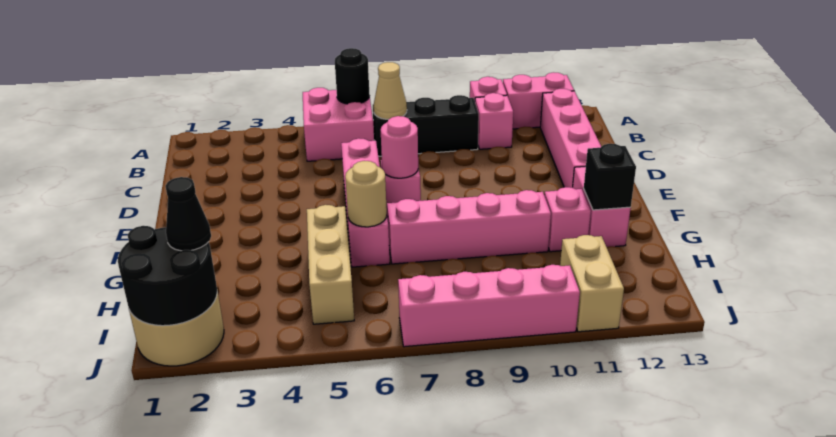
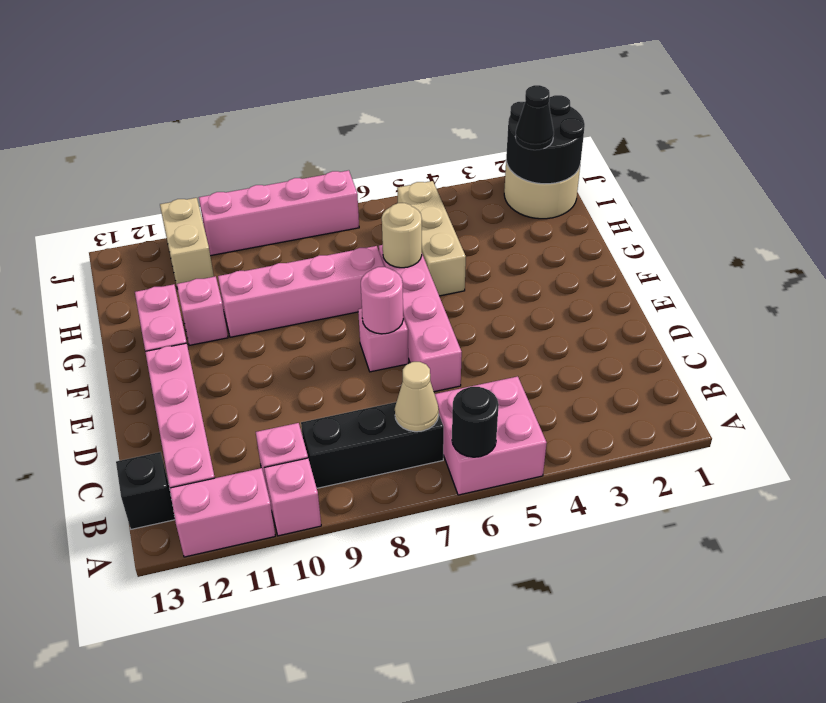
black brick G12 level 2 -> black brick B13 level 1

